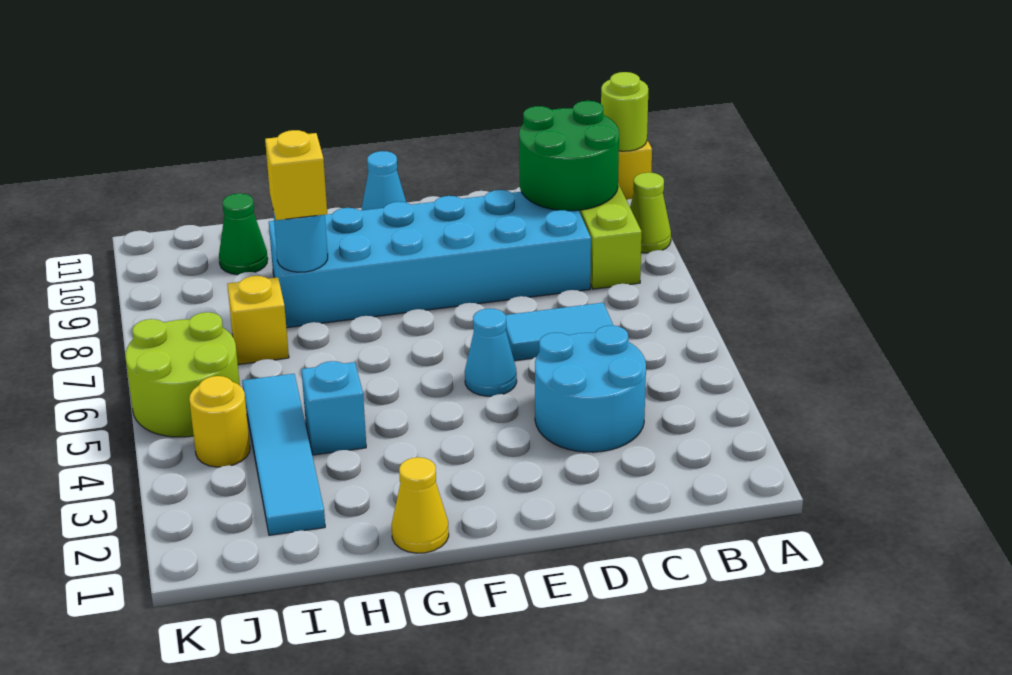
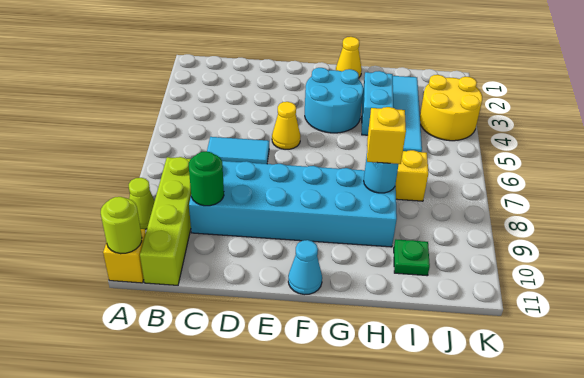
green round brick B9:C10 level 2 -> green round brick C9 level 2
cyan round brick C3:D4 level 1 -> cyan round brick F3:G4 level 1
cyan cone E5 level 1 -> yellow cone E5 level 1
cyan brick H4 level 1 -> cyan brick H3:H4 level 1
green cone I10 level 1 -> green plate I10 level 1
yellow round brick J4 level 1 -> yellow round brick J3:K4 level 1
lime round brick J5:K6 level 1 -> none

